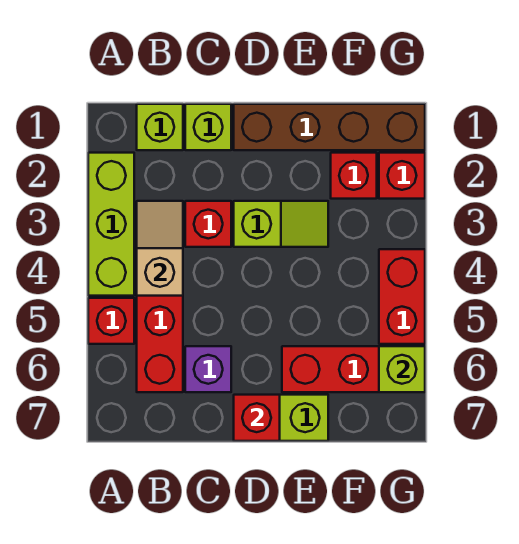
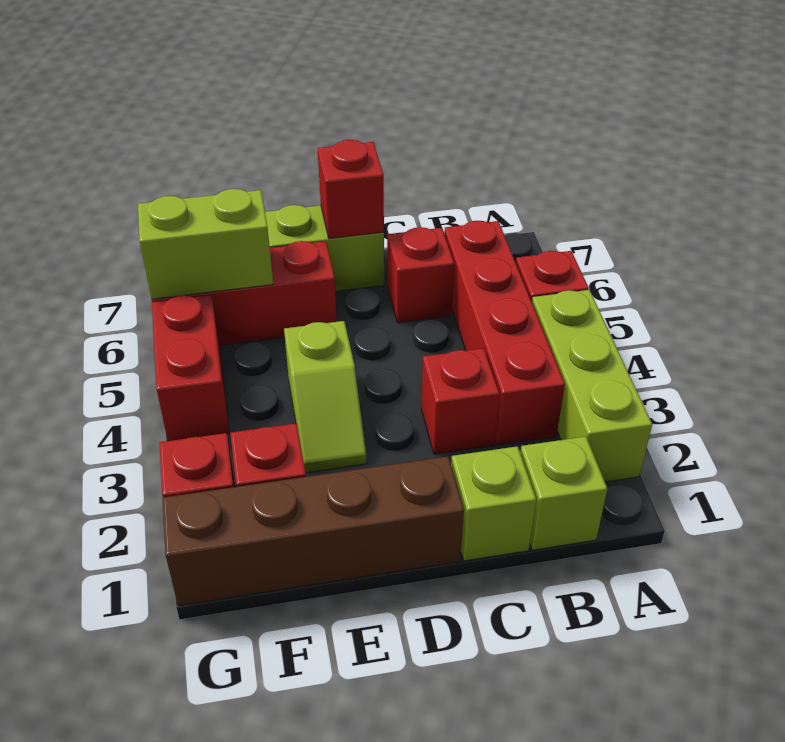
tan slope B3:B4 level 2 top 4 -> none
purple brick C6 level 1 -> red brick C6 level 1
lime slope D3:E3 level 1 top D -> lime slope E3:E4 level 1 top 4
lime brick G6 level 2 -> lime brick F6:G6 level 2

